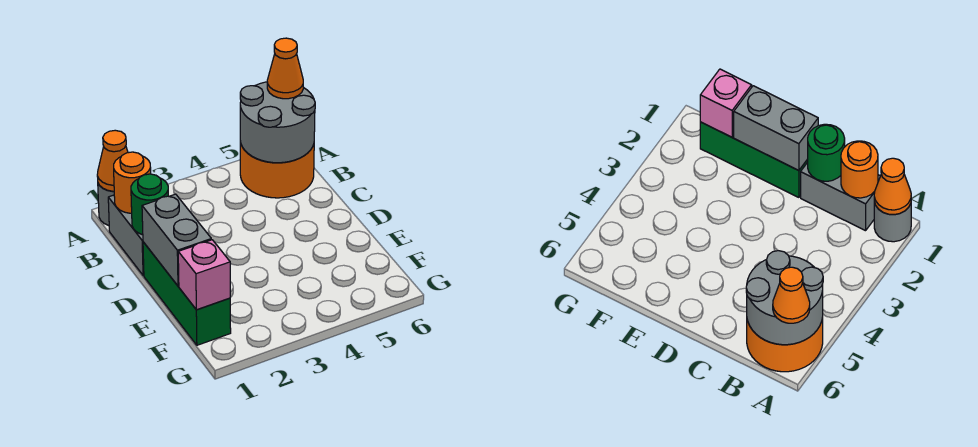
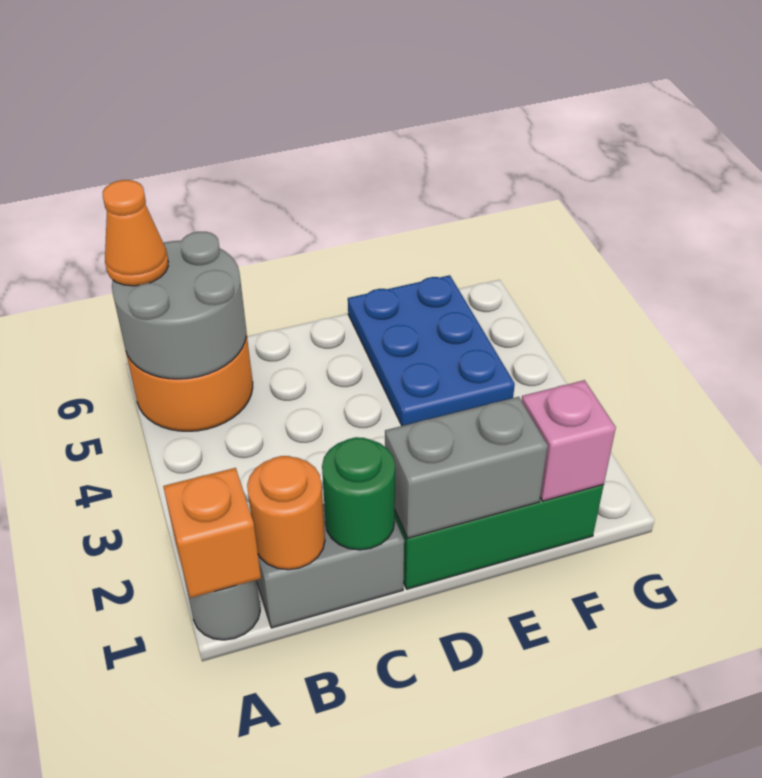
orange cone A1 level 2 -> orange brick A1 level 2
none -> blue plate E4:F6 level 1

